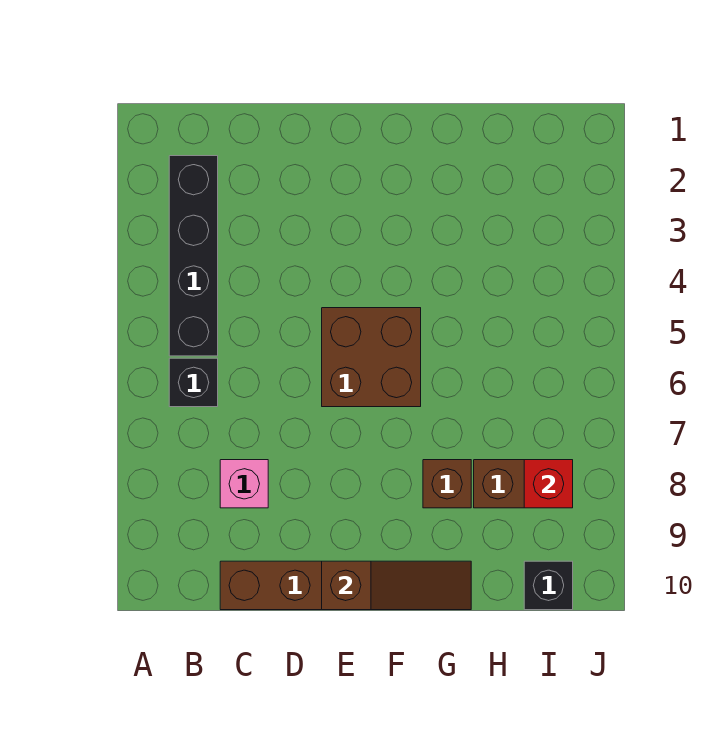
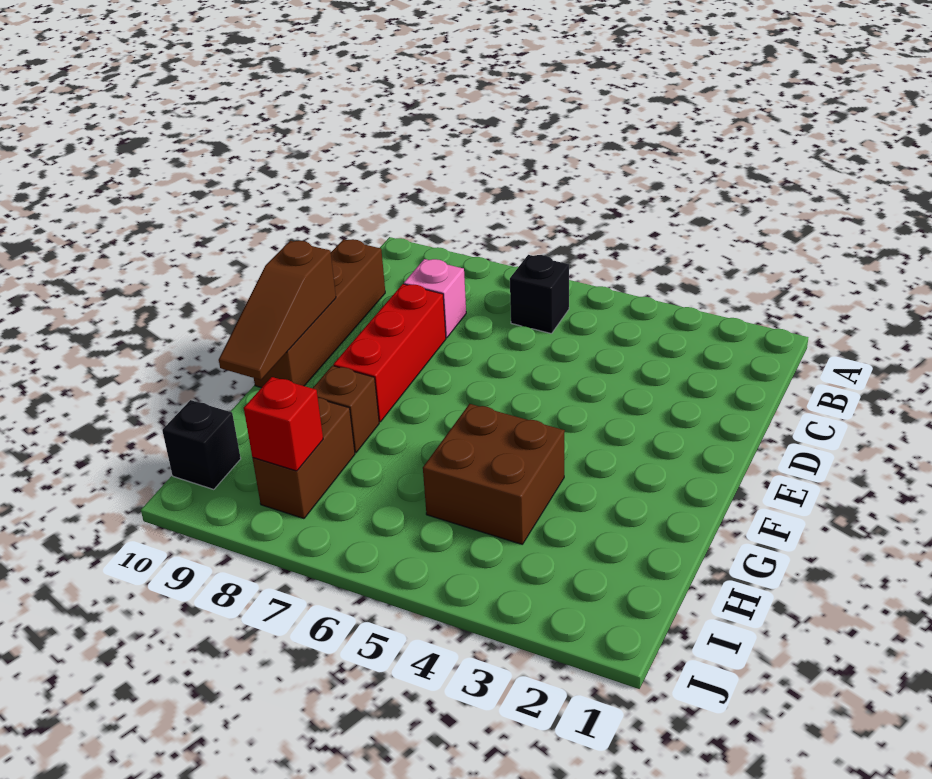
black brick B2:B5 level 1 -> none
none -> red brick D8:F8 level 1
brown brick E5:F6 level 1 -> brown brick G4:H5 level 1

